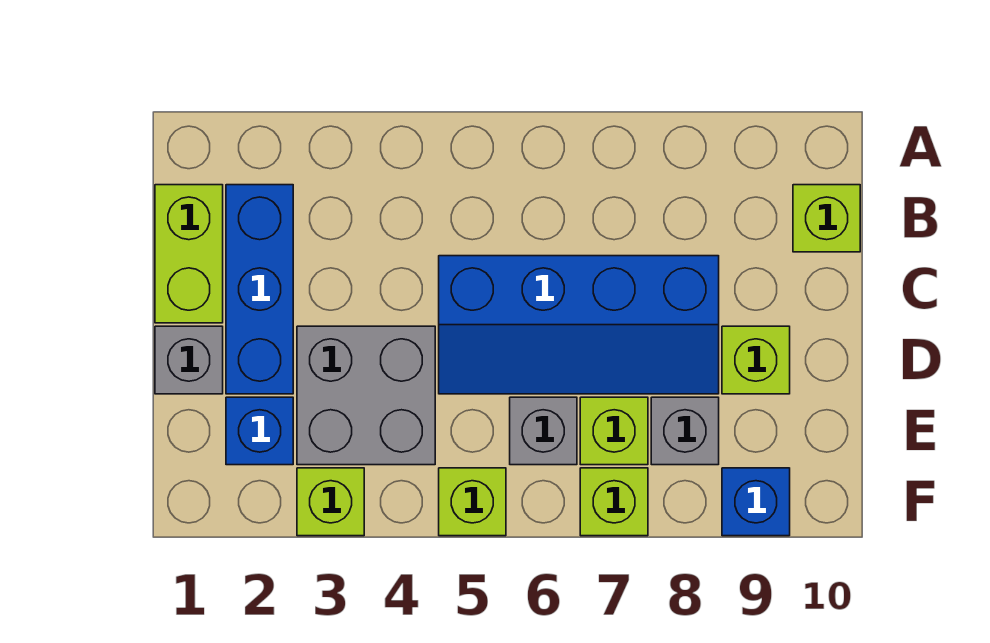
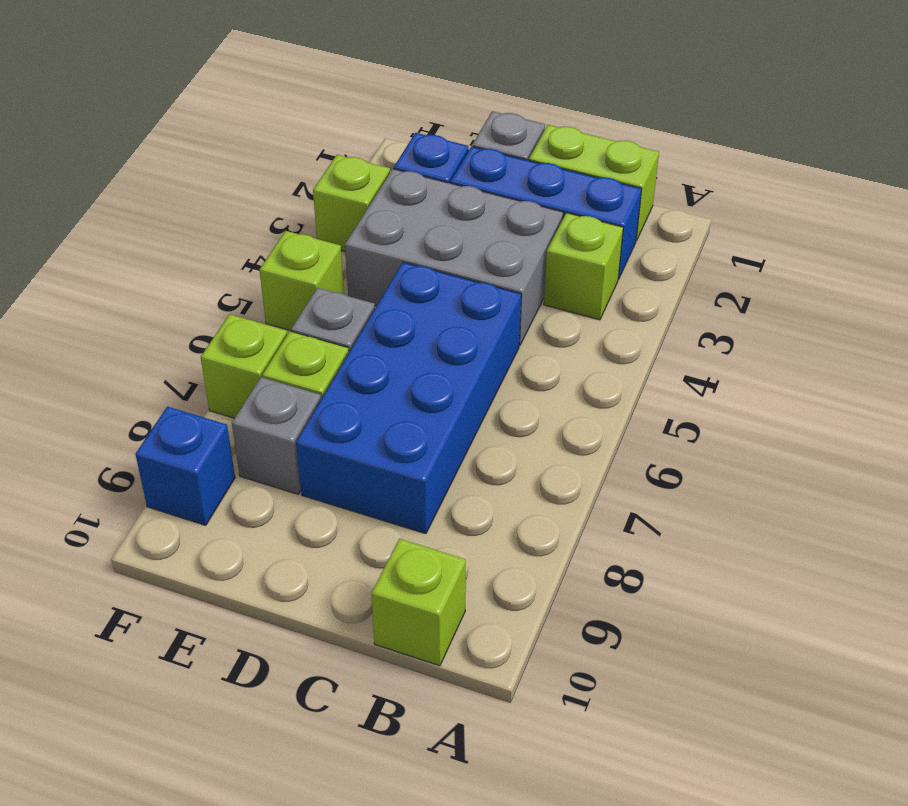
blue slope C5:D8 level 1 top C -> blue brick C5:D8 level 1
grey brick D3:E4 level 1 -> grey brick C3:E4 level 1
lime brick D9 level 1 -> lime brick B3 level 1

